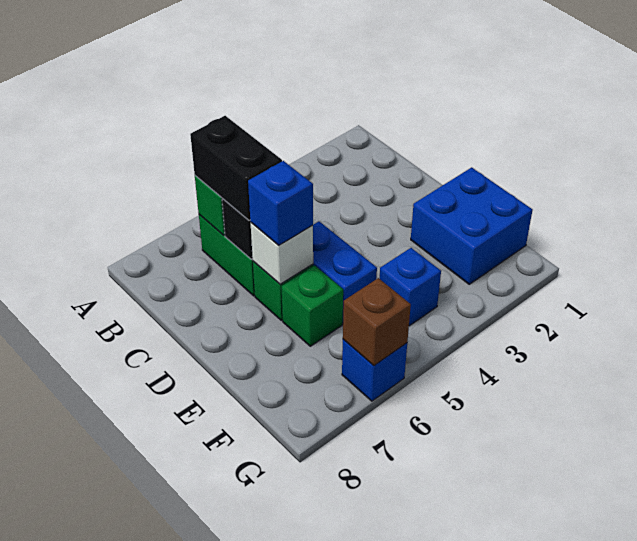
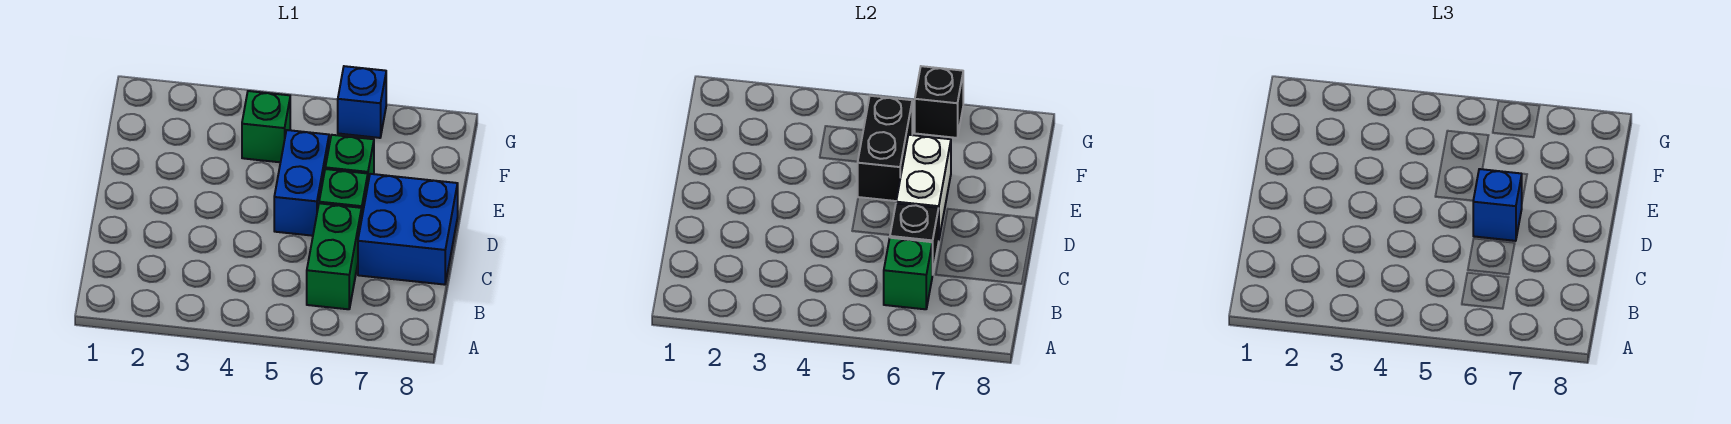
black brick B6:C6 level 3 -> black brick E5:F5 level 2
white brick D6 level 2 -> white brick D6:E6 level 2
blue brick E1:F2 level 1 -> blue brick C7:D8 level 1
blue brick F4 level 1 -> green brick F4 level 1
brown brick G6 level 2 -> black brick G6 level 2

